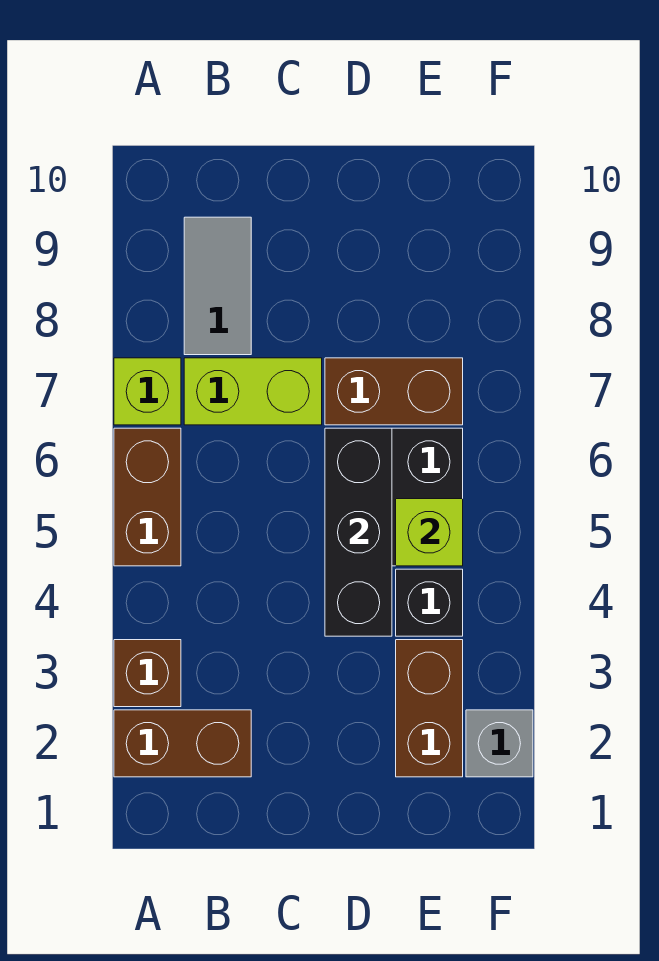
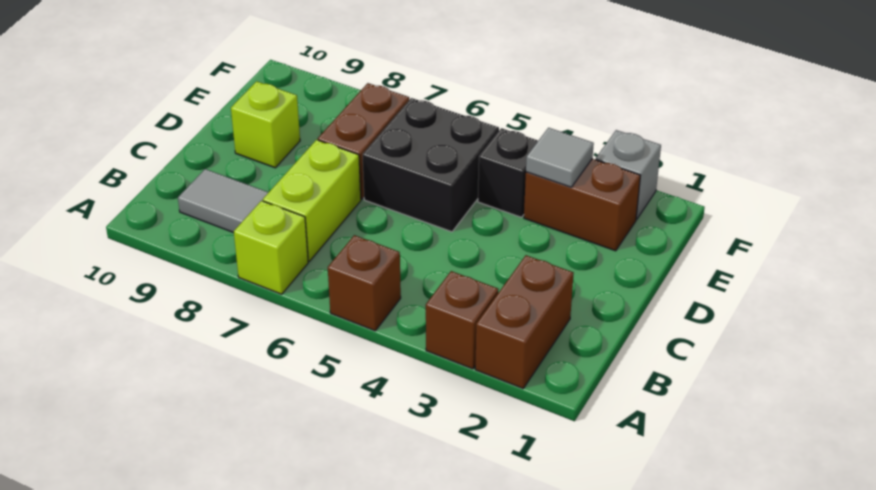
brown brick A5:A6 level 1 -> brown brick A5 level 1
black brick D4:D6 level 2 -> none
none -> grey tile E3 level 2
lime brick E5 level 2 -> lime brick D9 level 1

